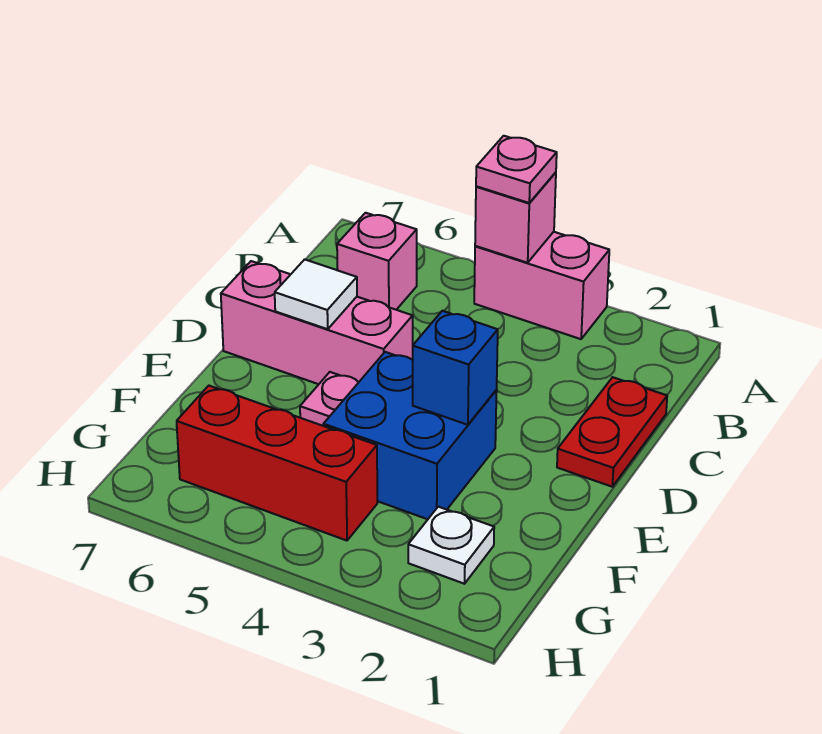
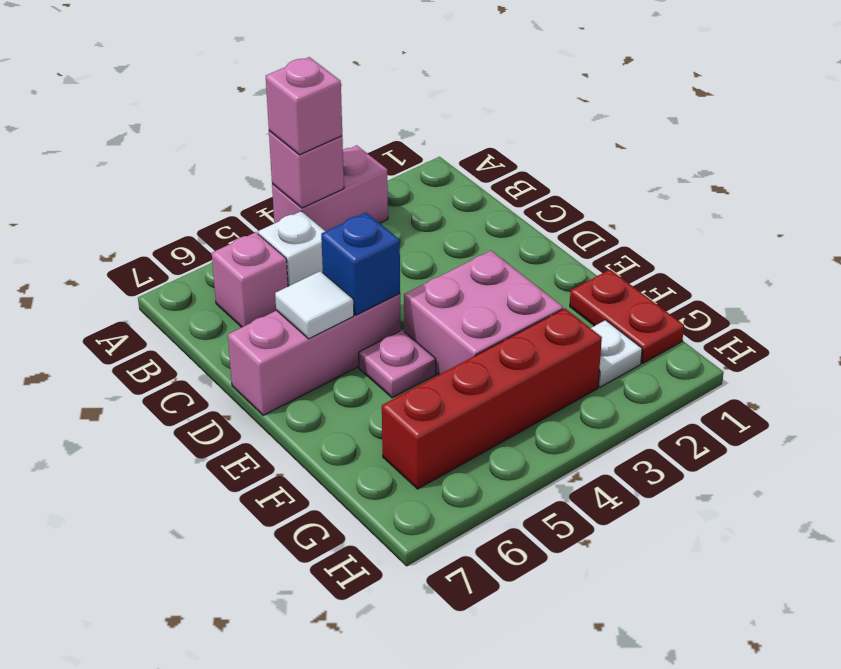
pink plate A4 level 3 -> pink brick A4 level 3
none -> white brick B5 level 1
red plate C1:D1 level 1 -> red plate F1:G1 level 1
blue brick E3:F4 level 1 -> pink brick E3:F4 level 1
blue brick E3 level 2 -> blue brick D5 level 2
red brick G4:G6 level 1 -> red brick G3:G6 level 1

